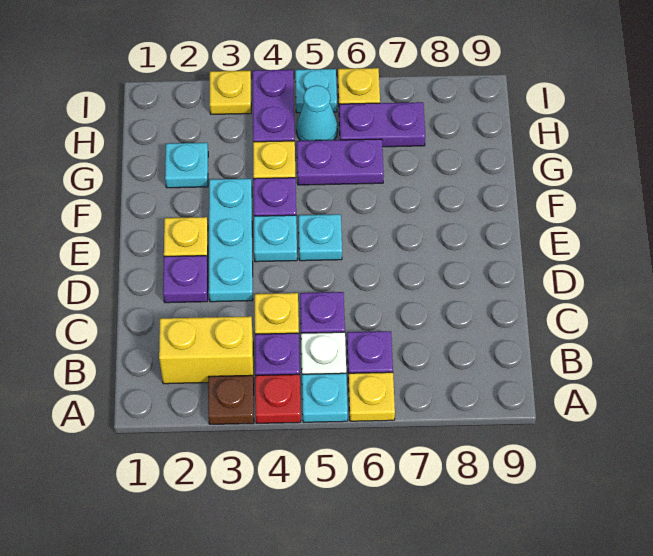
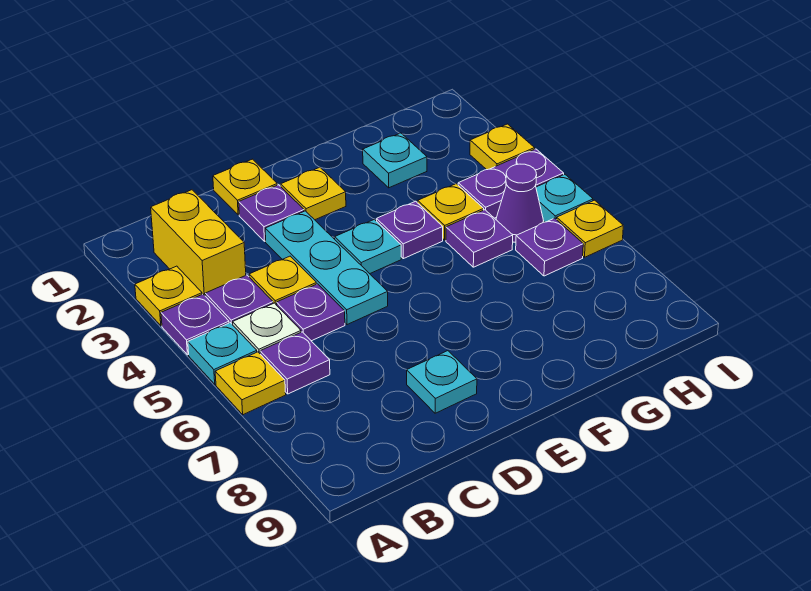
brown plate A3 level 1 -> yellow plate A3 level 1
red plate A4 level 1 -> purple plate A4 level 1
none -> yellow plate D1 level 1
cyan plate D3:F3 level 1 -> cyan plate D3:D5 level 1
cyan plate E5 level 1 -> cyan plate D8 level 1
purple plate G5:G6 level 1 -> purple plate G5 level 1
cyan cone H5 level 1 -> purple cone H5 level 1
purple plate H6:H7 level 1 -> purple plate H6 level 1

